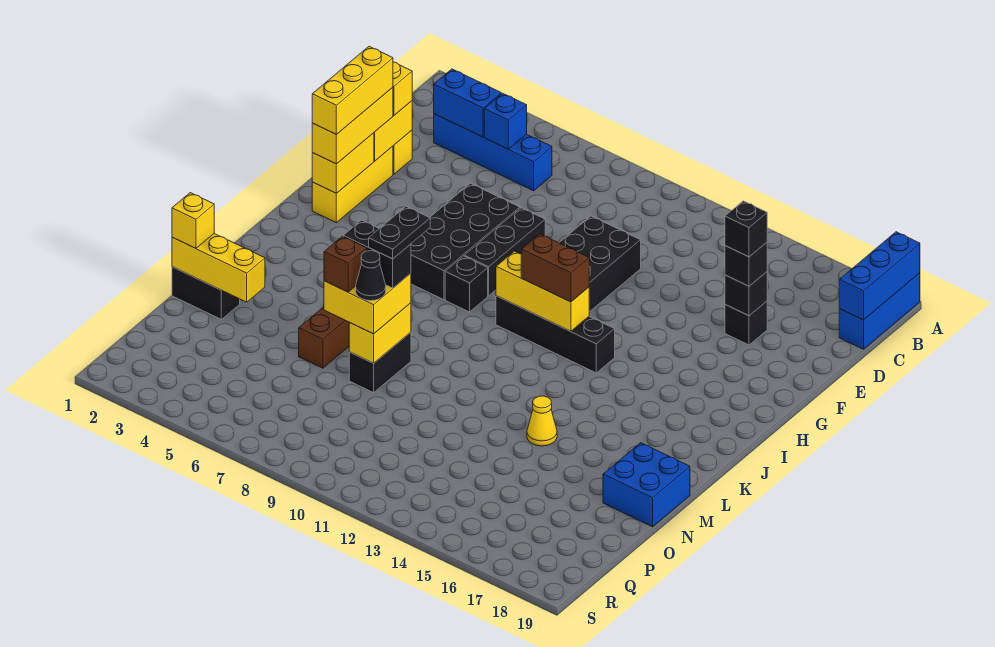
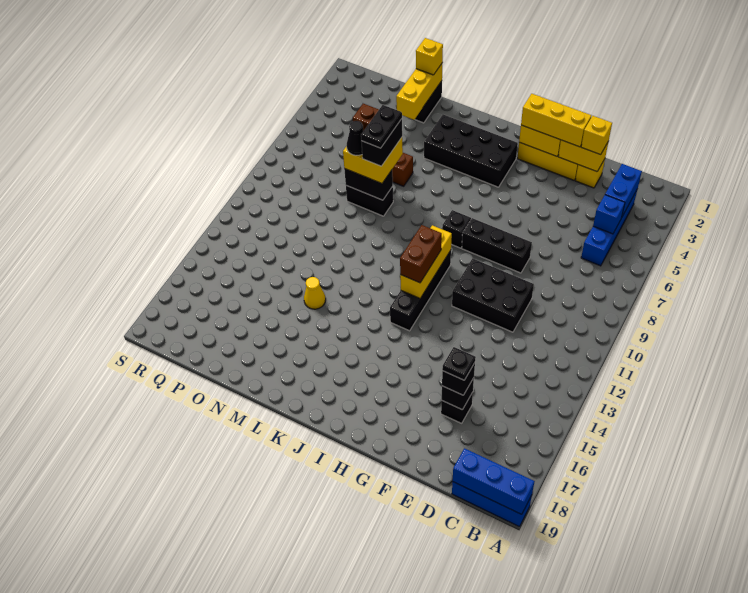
black brick E16 level 4 -> black plate E16 level 4
yellow brick F2:H2 level 4 -> none
black brick F6:I7 level 1 -> black brick I3:L4 level 1
black plate L8:M8 level 5 -> black plate M7:M8 level 5
yellow brick M8:N8 level 2 -> black brick M8:N8 level 2
blue brick M18:N19 level 1 -> none

